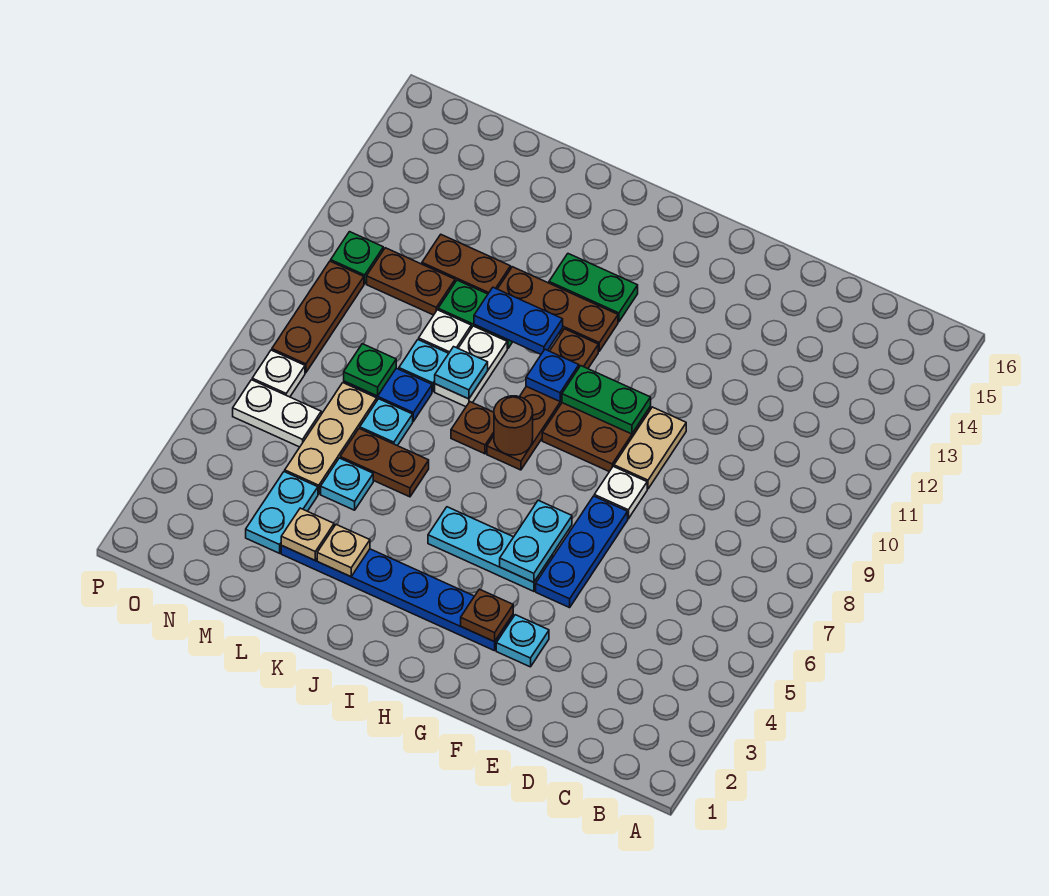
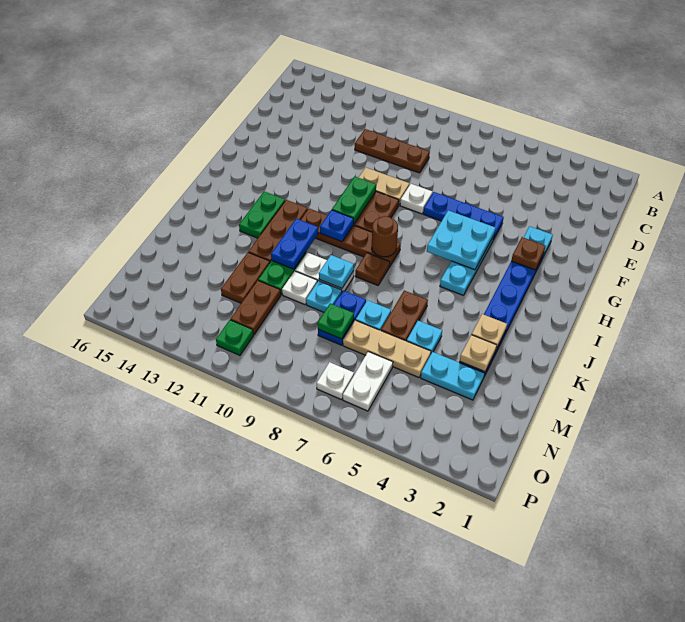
cyan plate G5:G6 level 2 -> cyan plate G5:H6 level 2
brown plate O8:O10 level 1 -> brown plate D9:D11 level 1

